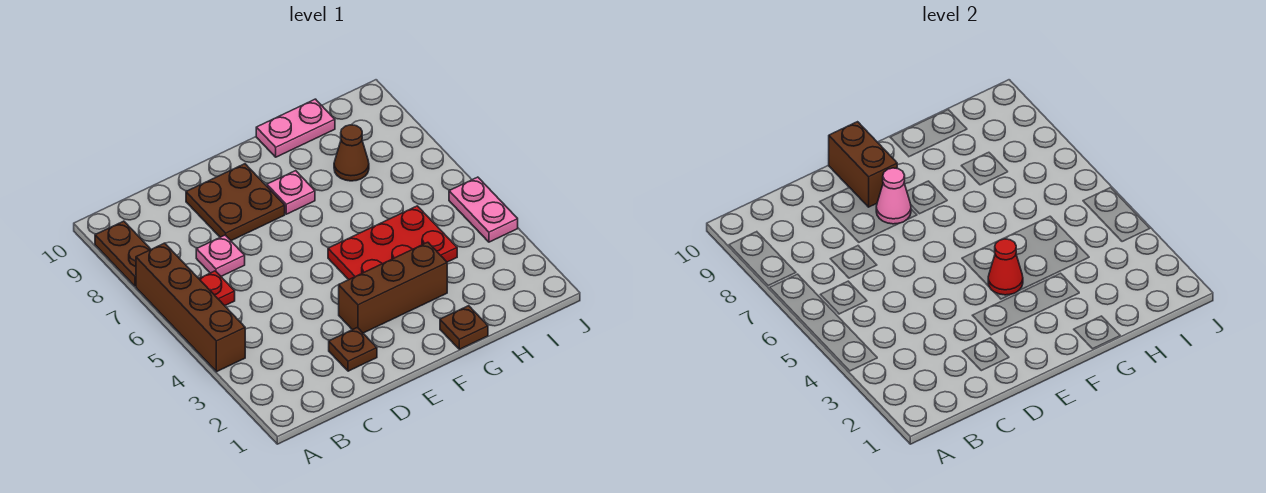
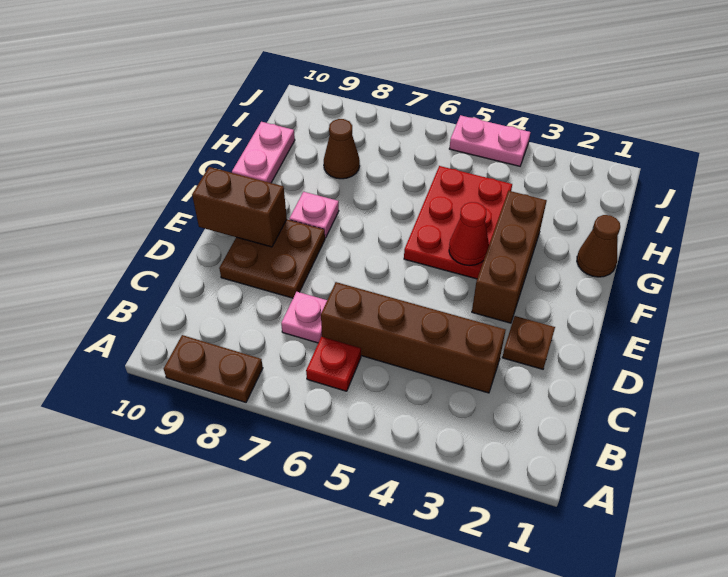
brown brick A4:A7 level 1 -> brown brick C3:C6 level 1
pink cone E8 level 2 -> none
brown plate G1 level 1 -> brown cone G1 level 1

